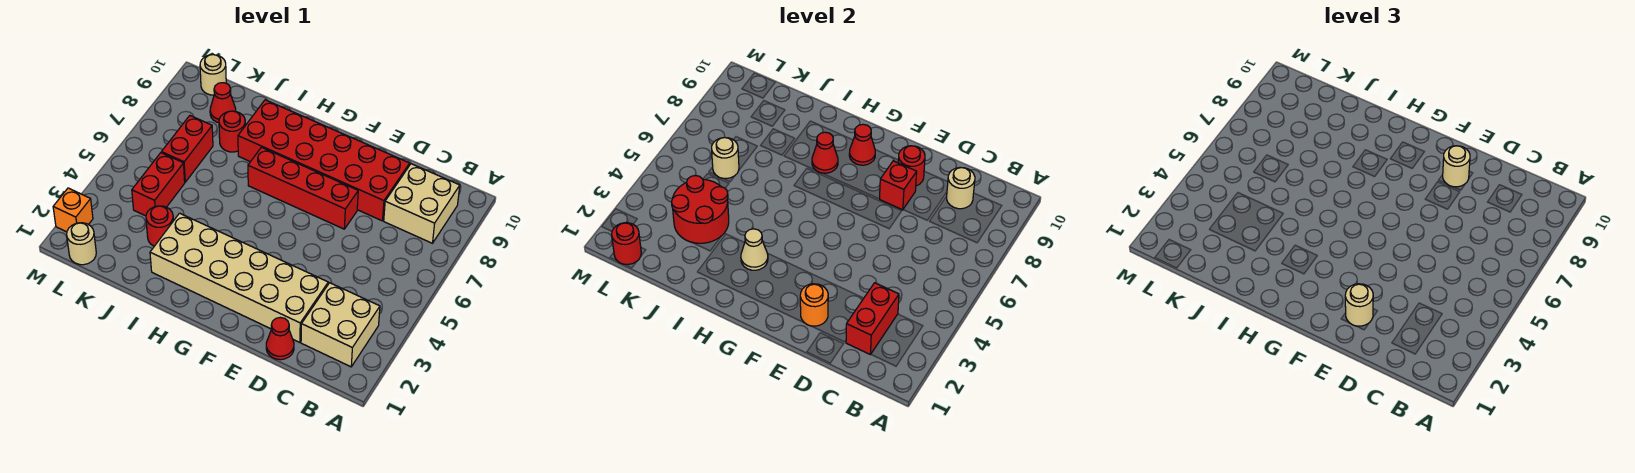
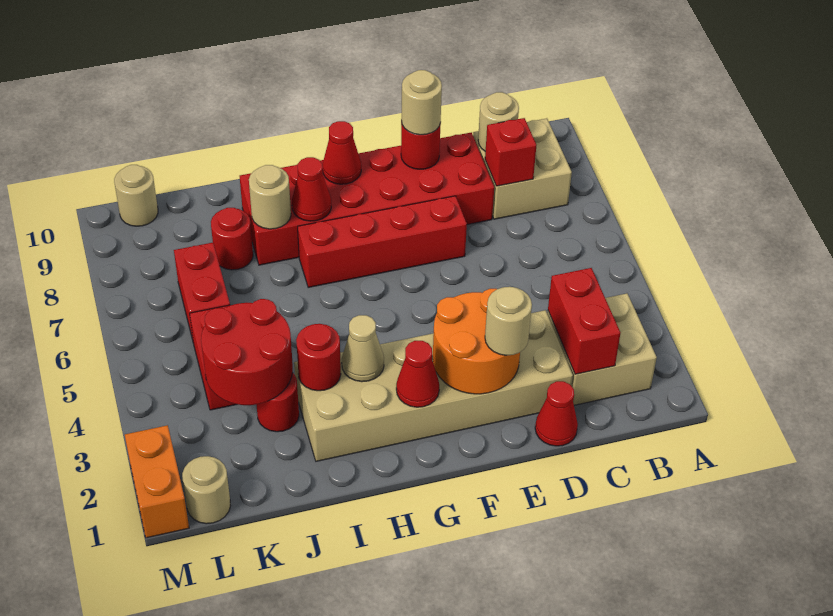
orange round brick E2 level 2 -> orange round brick E2:F3 level 2
red brick E8 level 2 -> red brick C8 level 2
tan round brick K6 level 2 -> tan round brick I8 level 2
red cone K9 level 1 -> red cone G2 level 2
red round brick L1 level 2 -> red round brick I3 level 2
orange brick M2 level 1 -> orange brick M1:M2 level 1

